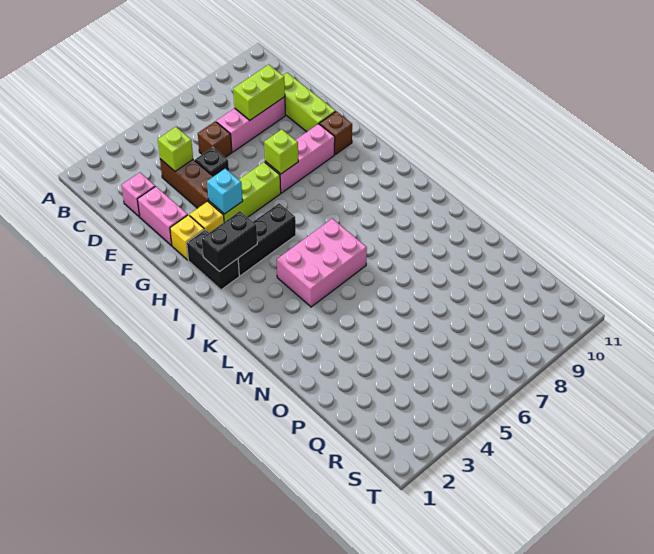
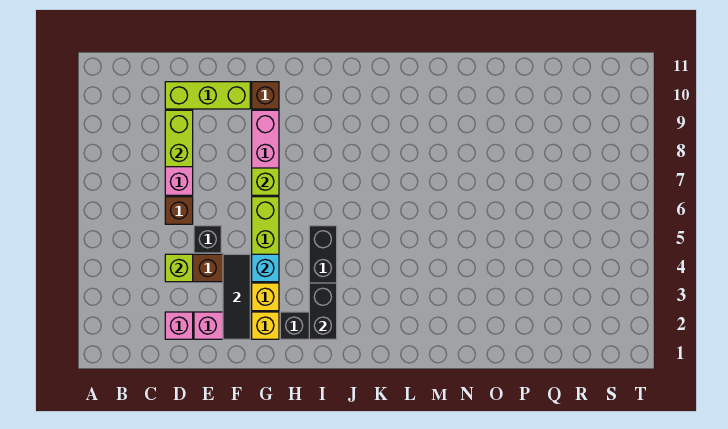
none -> black tile F2:F4 level 2
pink brick K4:L6 level 1 -> none

